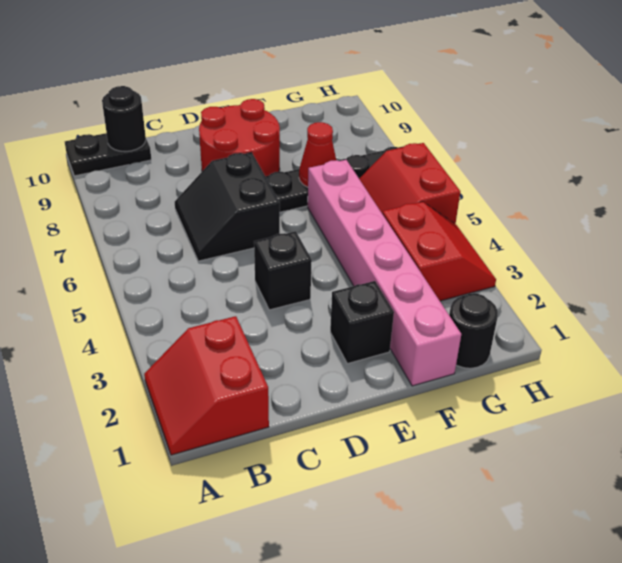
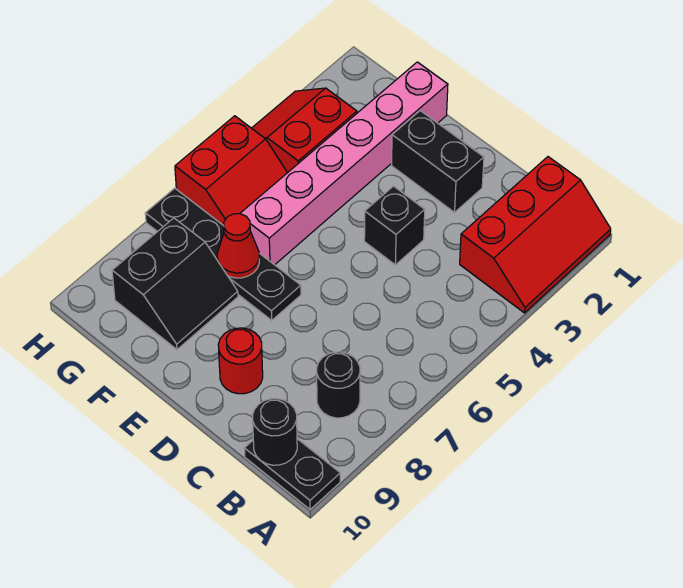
red slope A1:B2 level 1 top B -> red slope A1:B3 level 1 top B
black slope C6:D7 level 1 top D -> black slope F8:G9 level 1 top G
red round brick D8:E9 level 1 -> red round brick D9 level 1
black brick E2 level 1 -> black brick D2:E2 level 1
black round brick G1 level 1 -> black round brick B8 level 1

